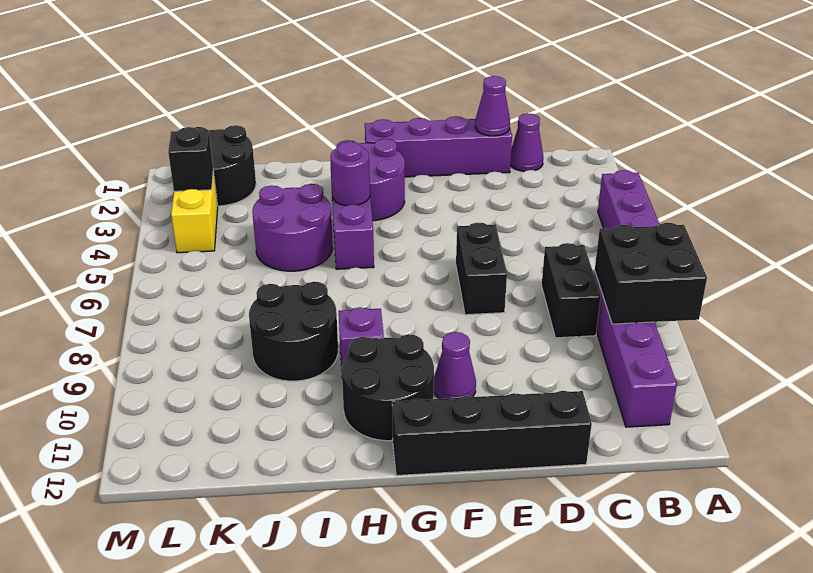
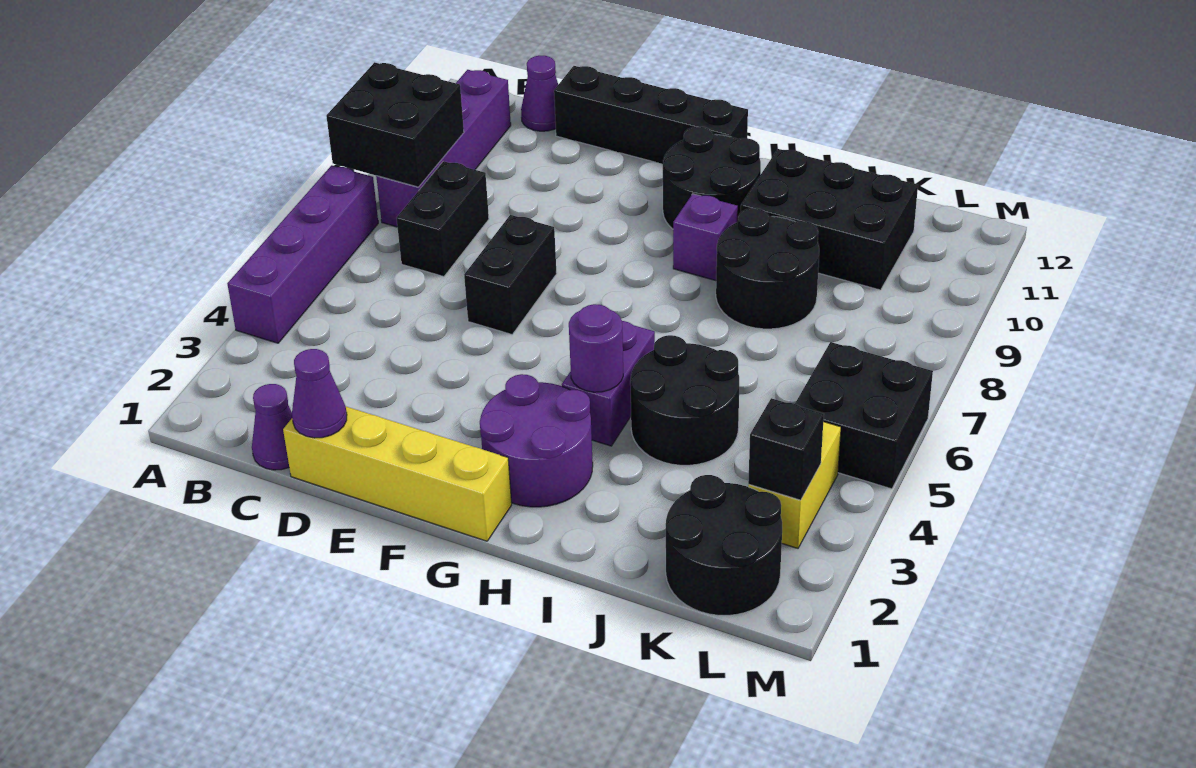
purple brick D1:G1 level 1 -> yellow brick D1:G1 level 1
purple cone F10 level 1 -> purple cone C12 level 1
purple round brick I4:J5 level 1 -> black round brick I4:J5 level 1
none -> black brick I10:K11 level 1
none -> black brick L5:M6 level 1

